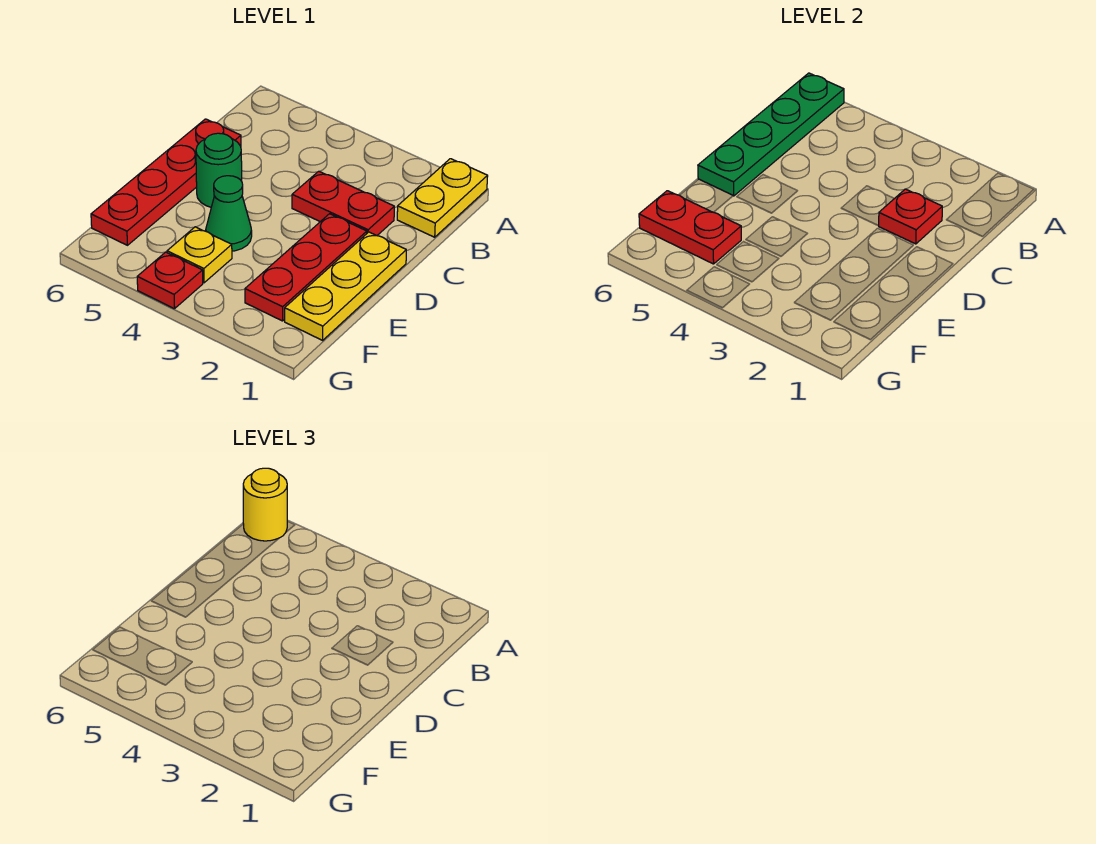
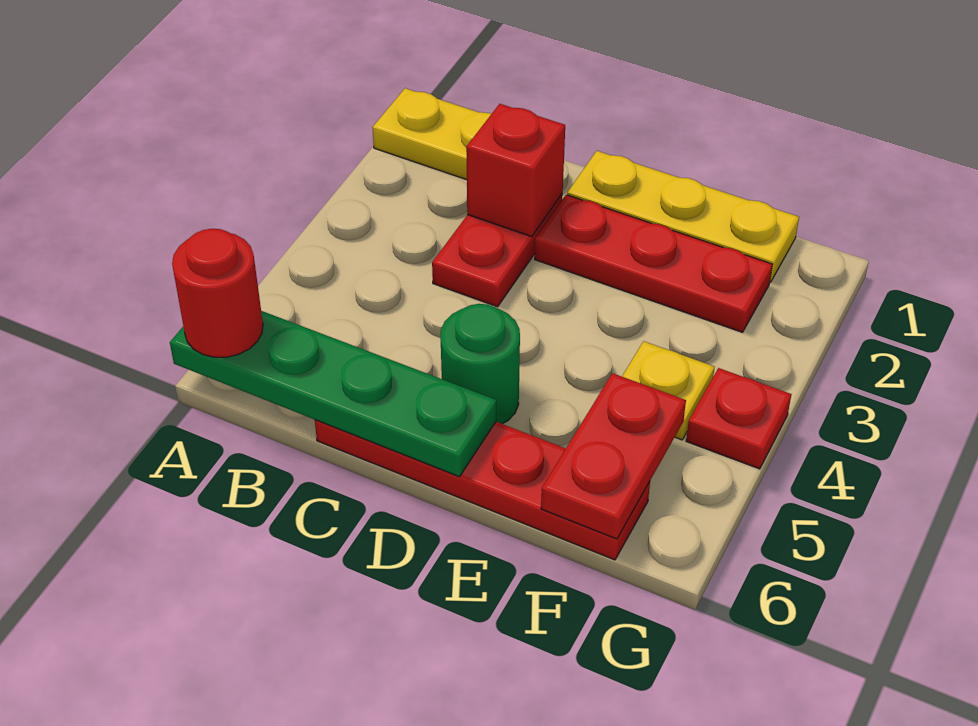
yellow round brick A6 level 3 -> red round brick A6 level 3
red plate C2 level 2 -> red brick C2 level 2
green cone E4 level 1 -> none

